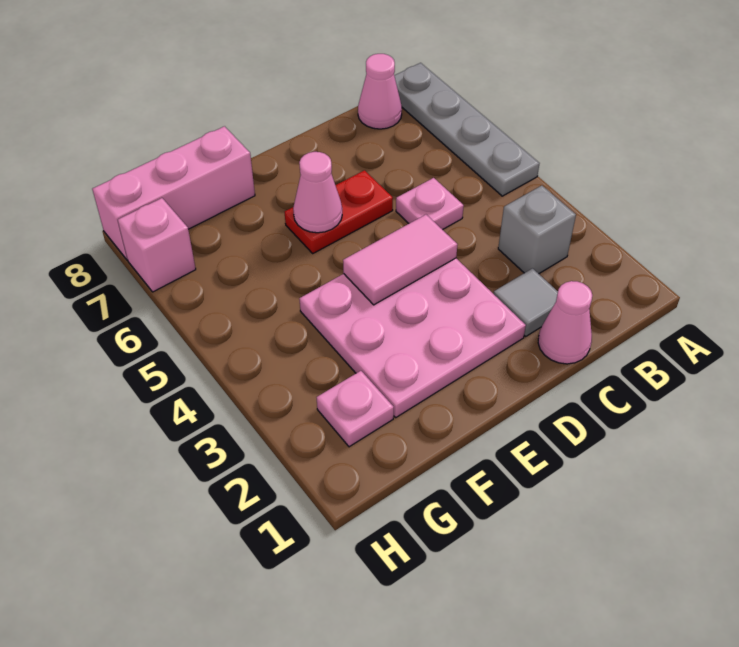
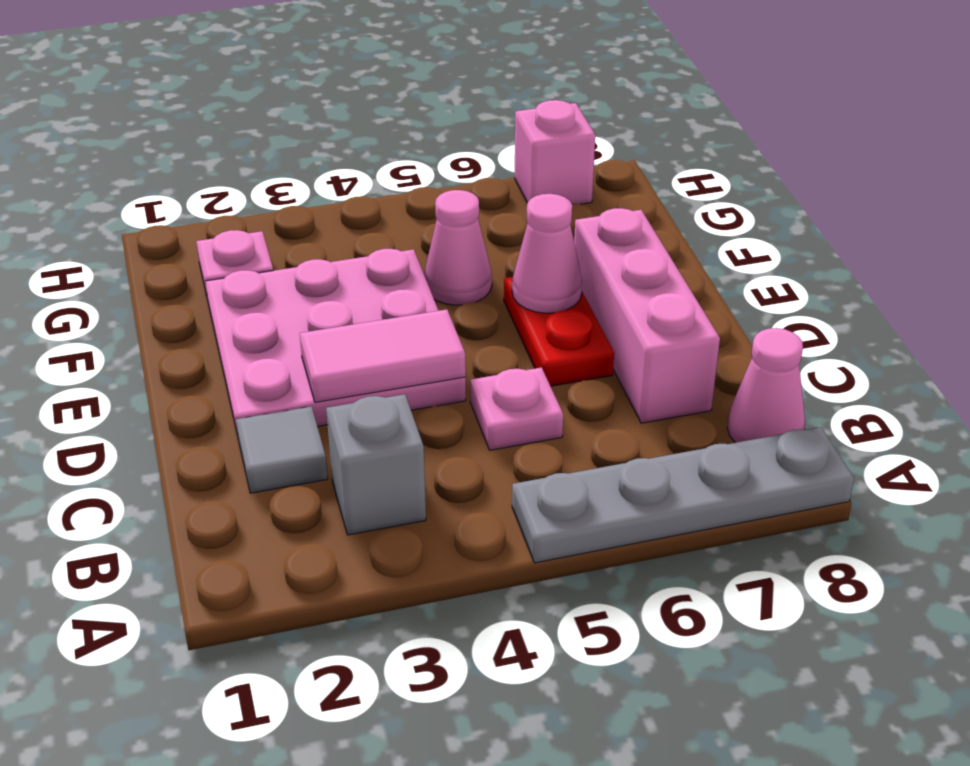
pink cone C1 level 1 -> pink cone F5 level 1
pink tile D4:E4 level 2 -> pink tile D3:D4 level 2
pink brick F8:H8 level 1 -> pink brick C7:E7 level 1

